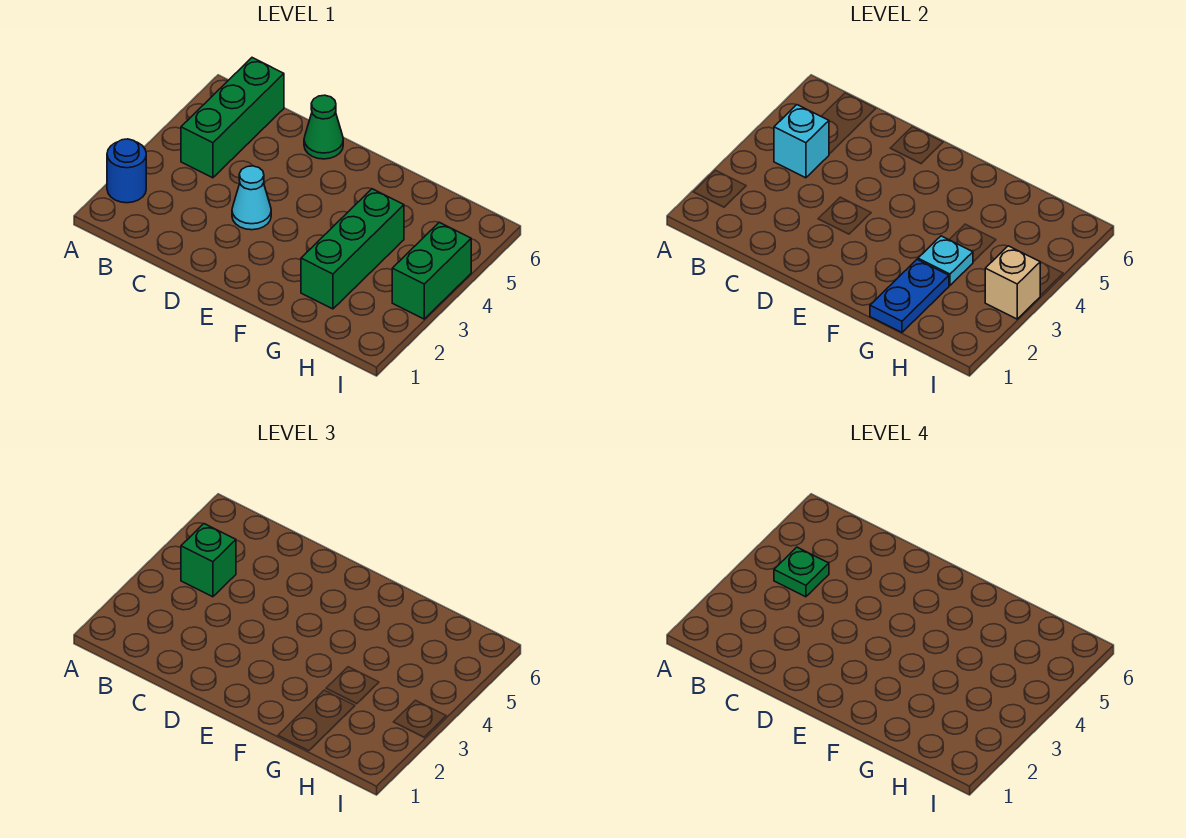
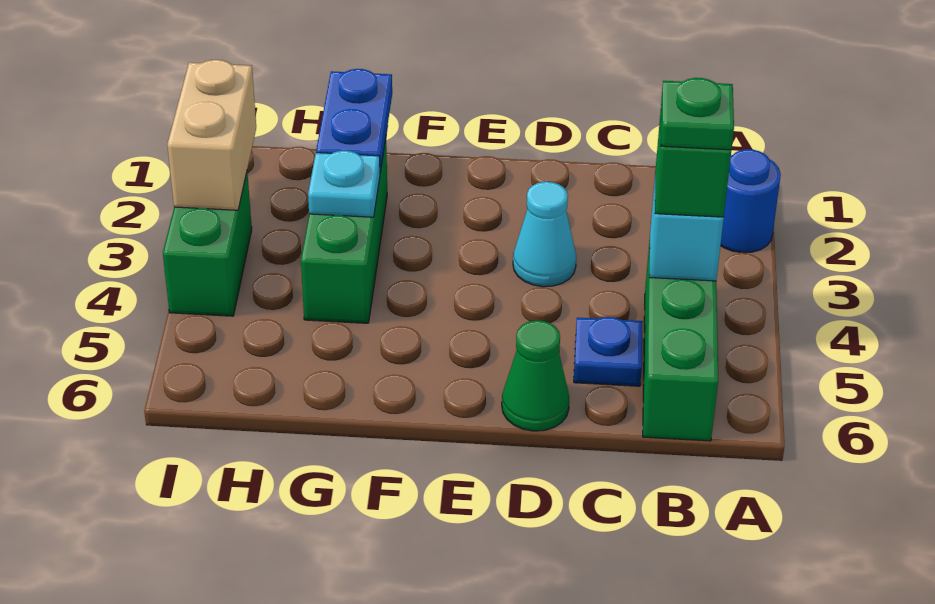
none -> blue plate C5 level 1
tan brick I3 level 2 -> tan brick I2:I3 level 2

